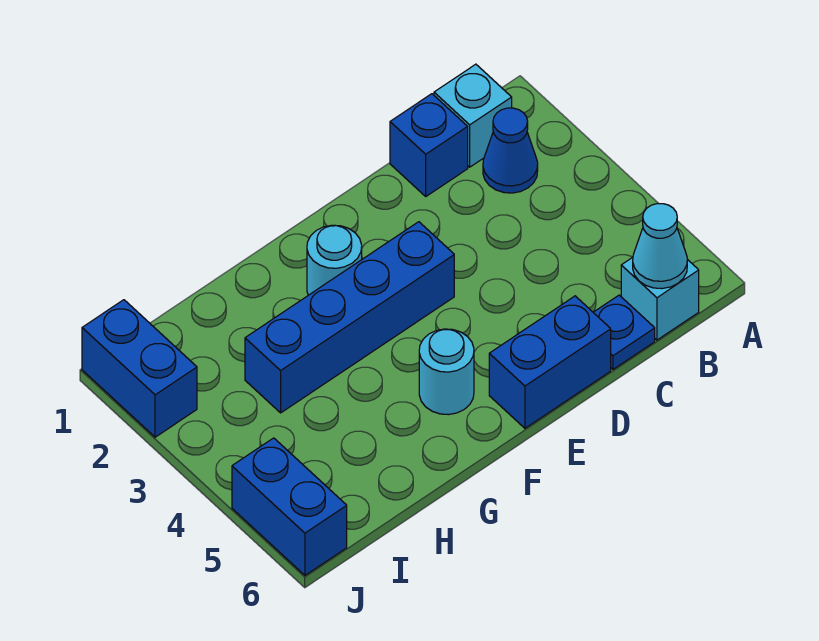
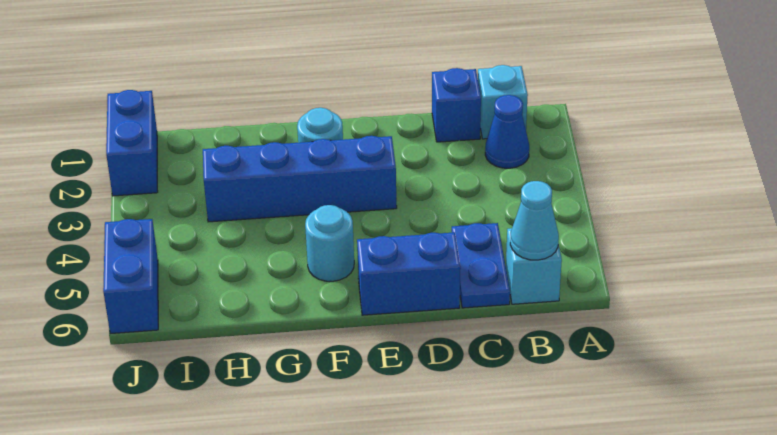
blue plate C6 level 1 -> blue plate C5:C6 level 1

